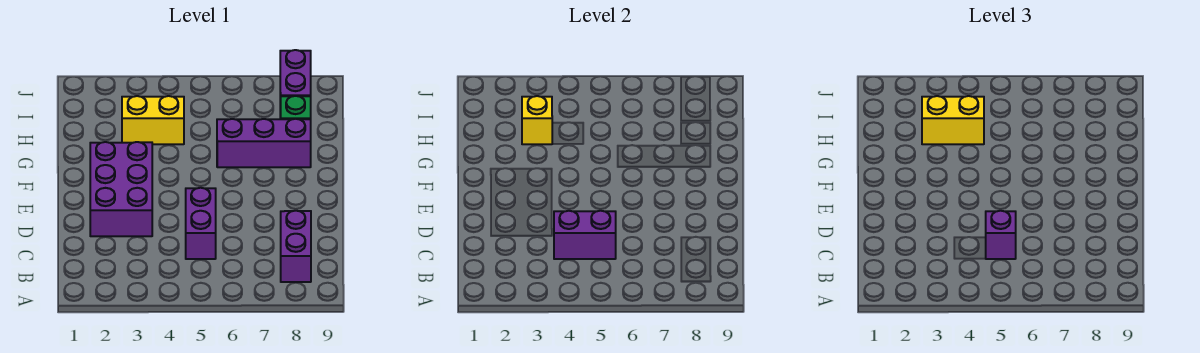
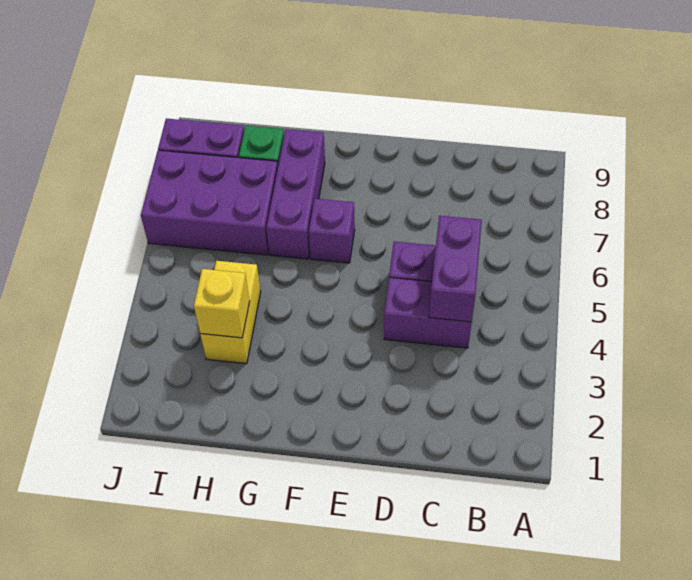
purple brick B8:C8 level 1 -> purple brick C4:D4 level 1
purple brick C5 level 3 -> purple brick F6 level 1
purple brick D2:F3 level 1 -> purple brick H6:J7 level 1
yellow brick H3:H4 level 3 -> none

